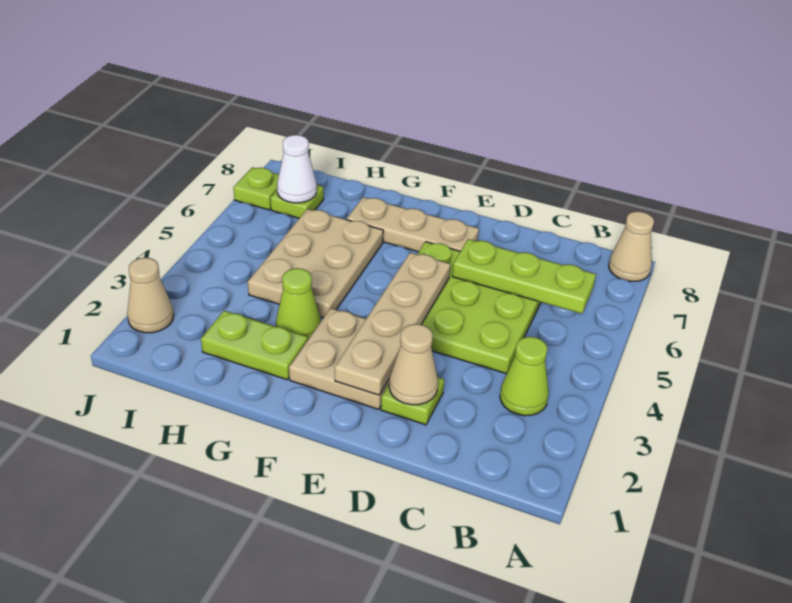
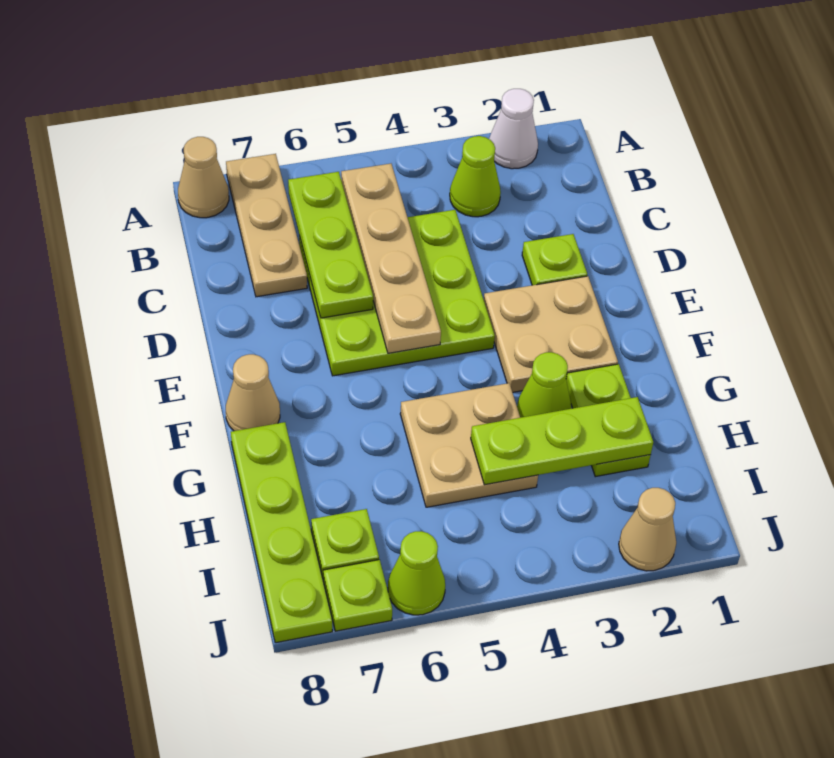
tan cone D2 level 2 -> tan cone F8 level 1
tan plate E2:E5 level 2 -> tan plate B5:E5 level 2
tan plate E7:G7 level 1 -> tan plate A7:C7 level 1
tan plate G4:H6 level 1 -> tan plate G4:H5 level 1
none -> lime plate G8:J8 level 1
none -> lime plate H2:H4 level 2
white cone I7 level 2 -> white cone A2 level 1
none -> lime cone J6 level 1

